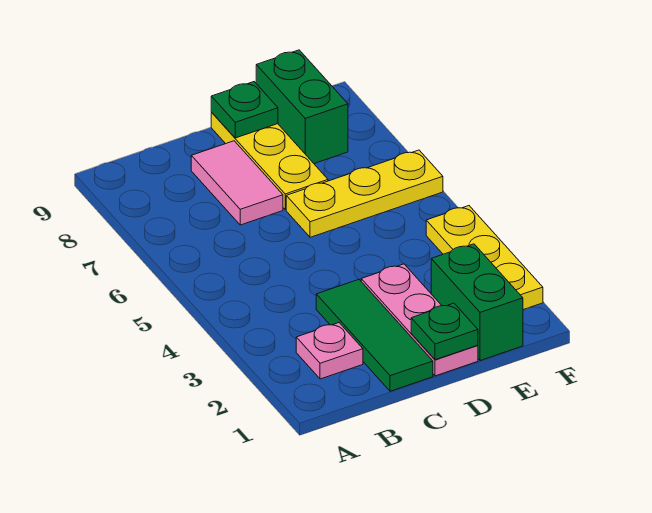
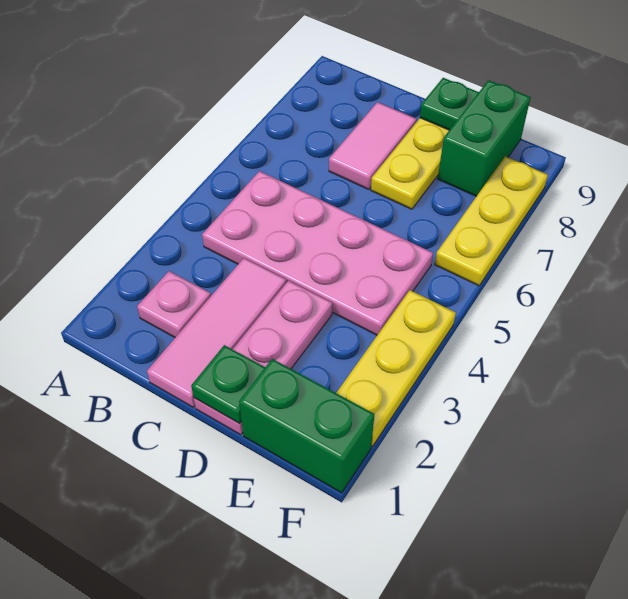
none -> pink plate B4:E5 level 1
green tile C1:C3 level 1 -> pink tile C1:C3 level 1
yellow plate D6:F6 level 1 -> yellow plate F6:F8 level 1
green brick E1:E2 level 1 -> green brick E1:F1 level 1

